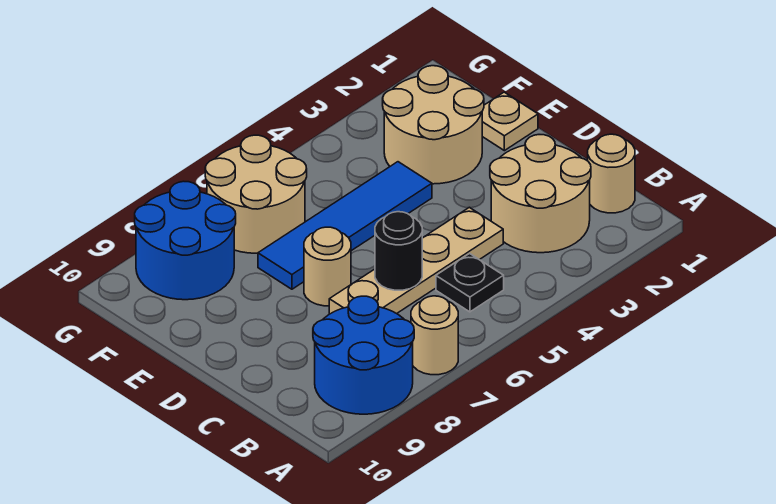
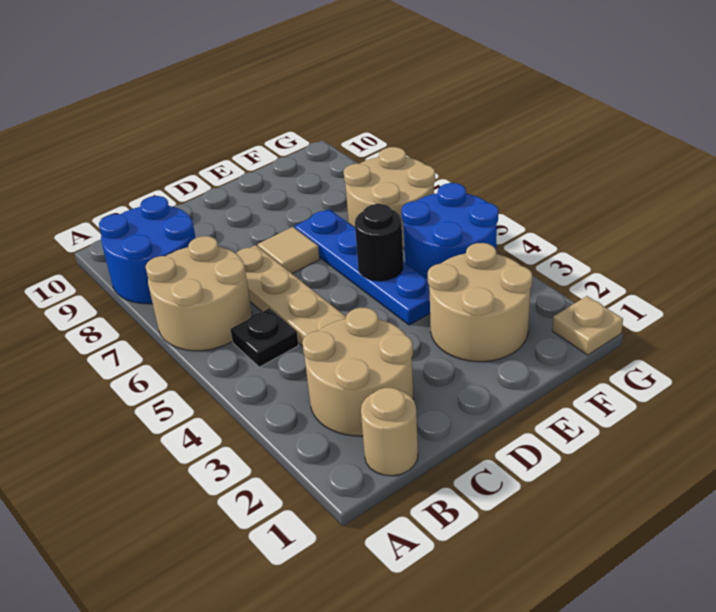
tan round brick A7 level 1 -> tan round brick A6:B7 level 1
black round brick C6 level 2 -> black round brick E5 level 2
tan round brick D7 level 1 -> tan tile D7 level 1
tan plate E1 level 1 -> tan plate G1 level 1
blue tile E4:E7 level 1 -> blue plate E4:E7 level 1
blue round brick F8:G9 level 1 -> blue round brick F4:G5 level 1

